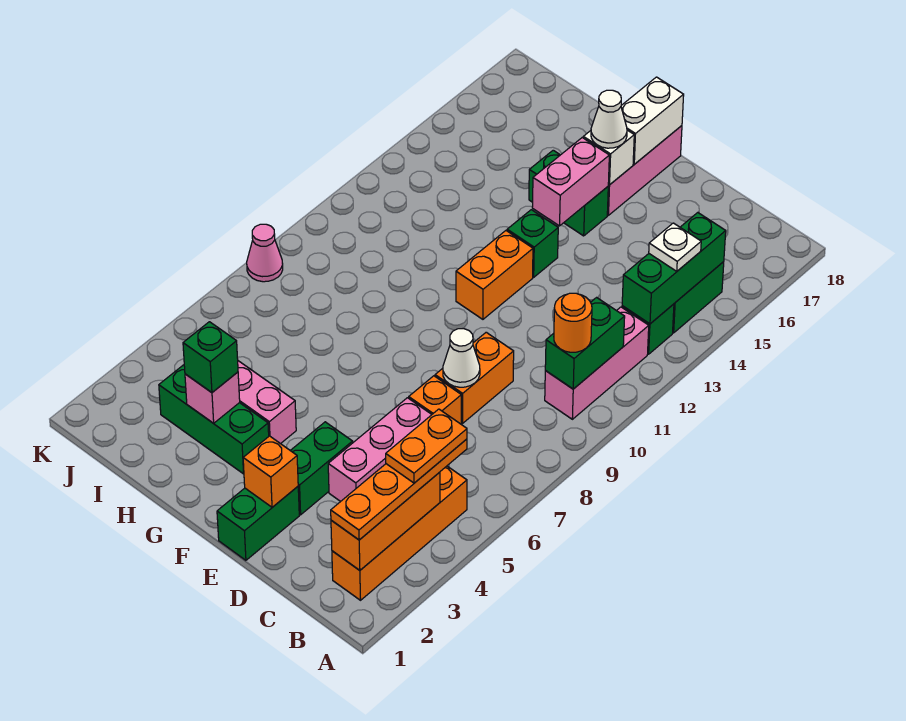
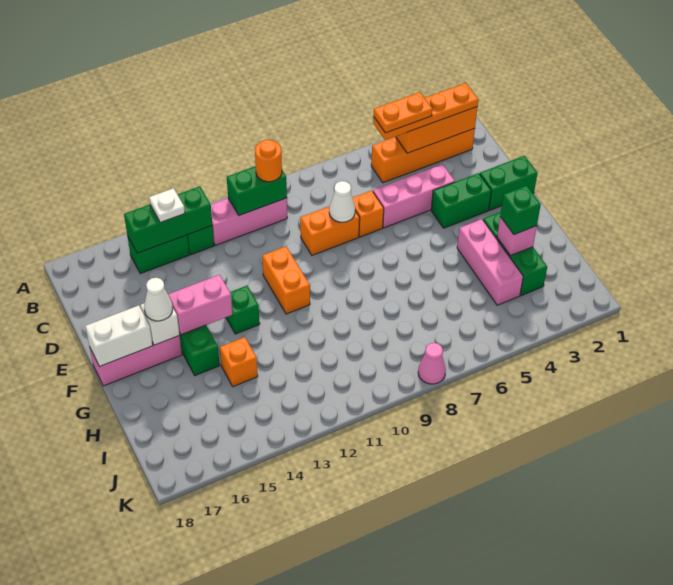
orange brick E2 level 2 -> orange brick H14 level 1
orange brick F11:F12 level 1 -> orange brick E11:F11 level 1

